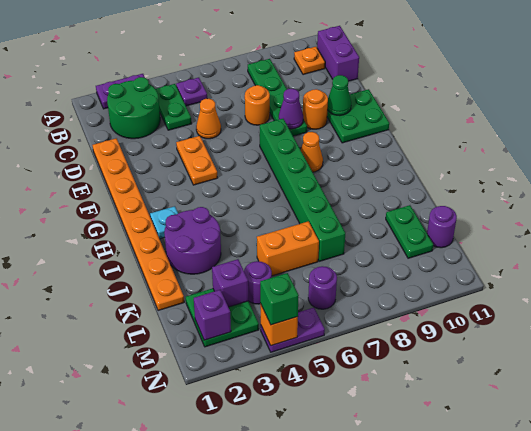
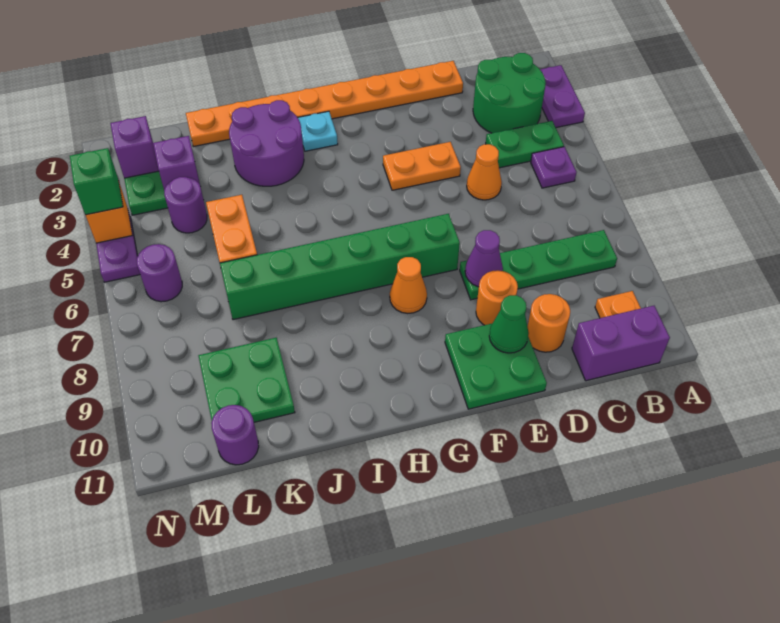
orange round brick D7 level 1 -> orange round brick D10 level 1
green plate K10:L10 level 1 -> green plate K9:L10 level 1

